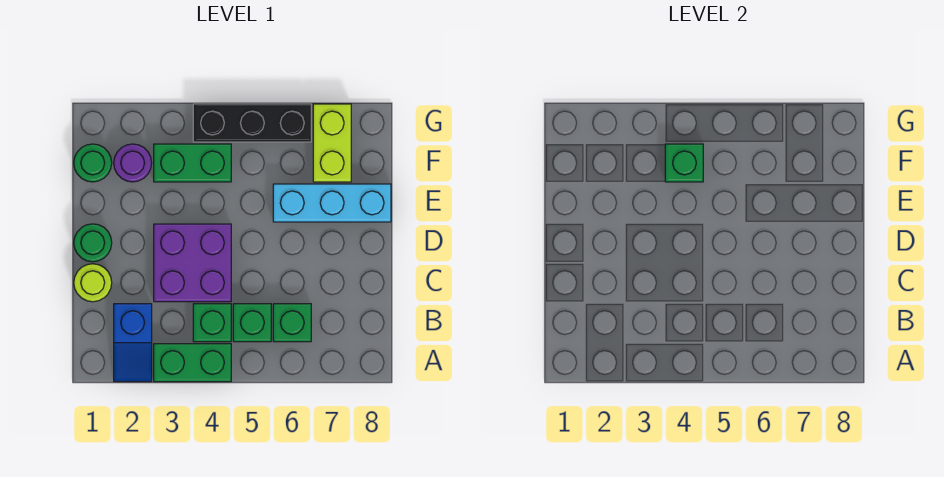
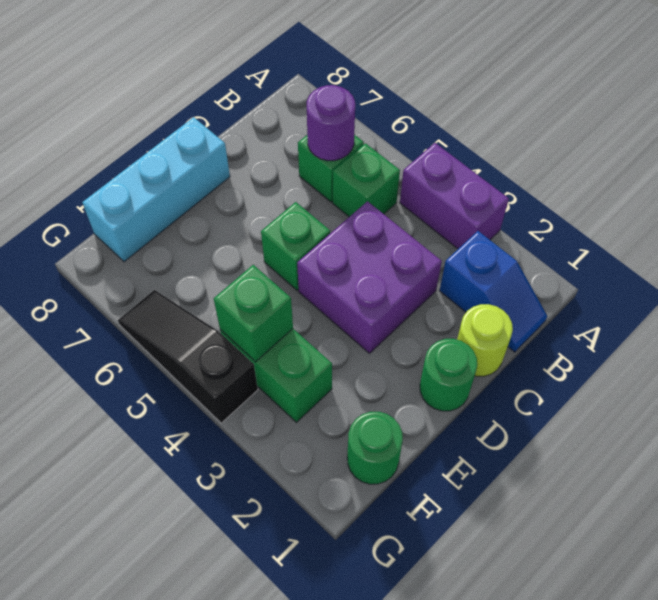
blue slope A2:B2 level 1 top B -> blue slope B1:B2 level 1 top 2
green brick A3:A4 level 1 -> purple brick A3:A4 level 1
green brick B4 level 1 -> green brick D5 level 1
cyan brick E6:E8 level 1 -> cyan brick D8:F8 level 1
purple round brick F2 level 1 -> purple round brick B6 level 2
lime brick F7:G7 level 1 -> none
black brick G4:G6 level 1 -> black slope G4:G6 level 1 top 4

